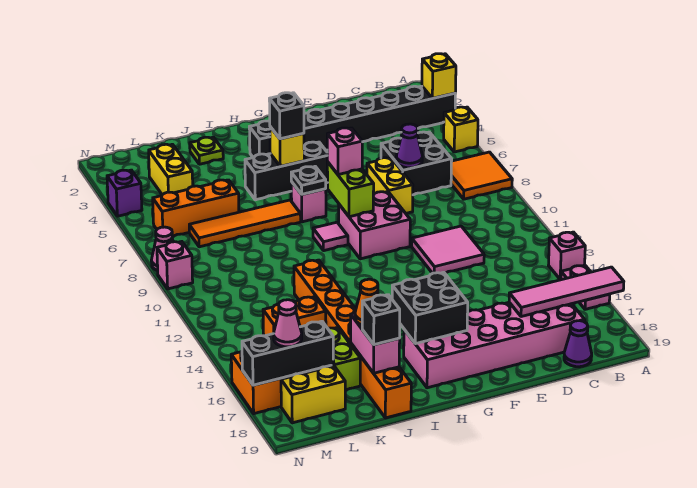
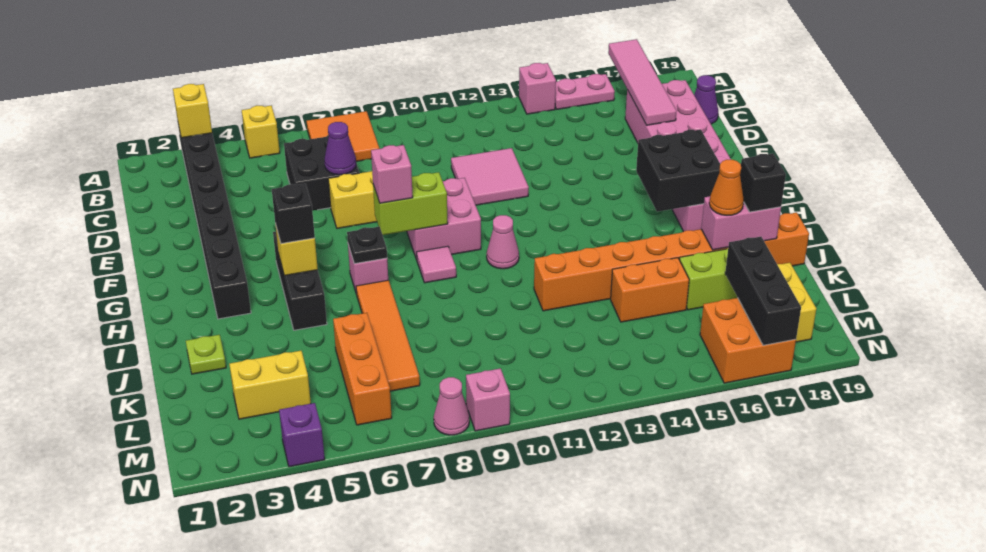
orange brick K14:L14 level 1 -> orange brick K14:K15 level 1
pink cone M17 level 3 -> pink cone H11 level 1

